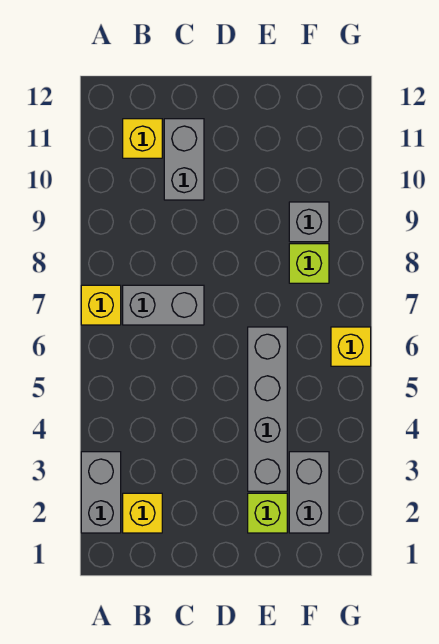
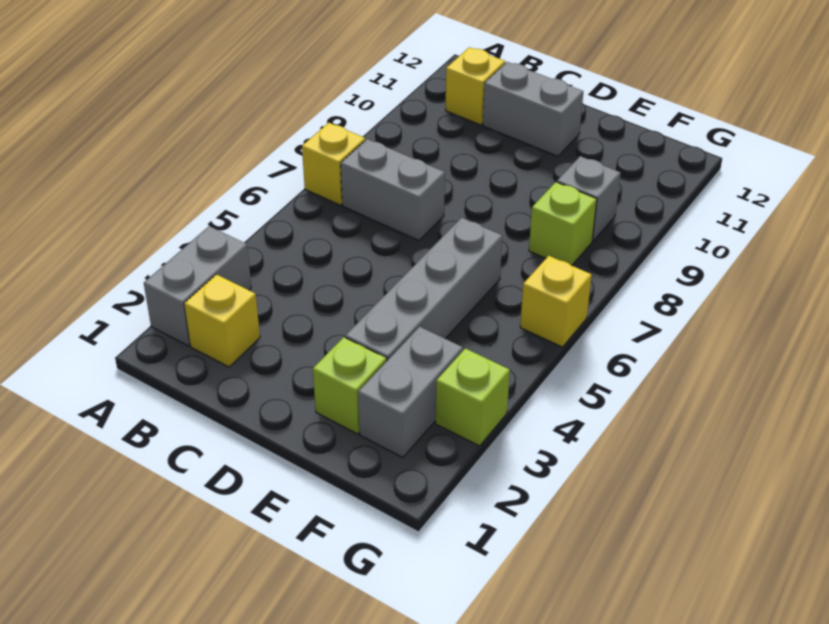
grey brick C10:C11 level 1 -> grey brick C11:D11 level 1
none -> lime brick G3 level 1

